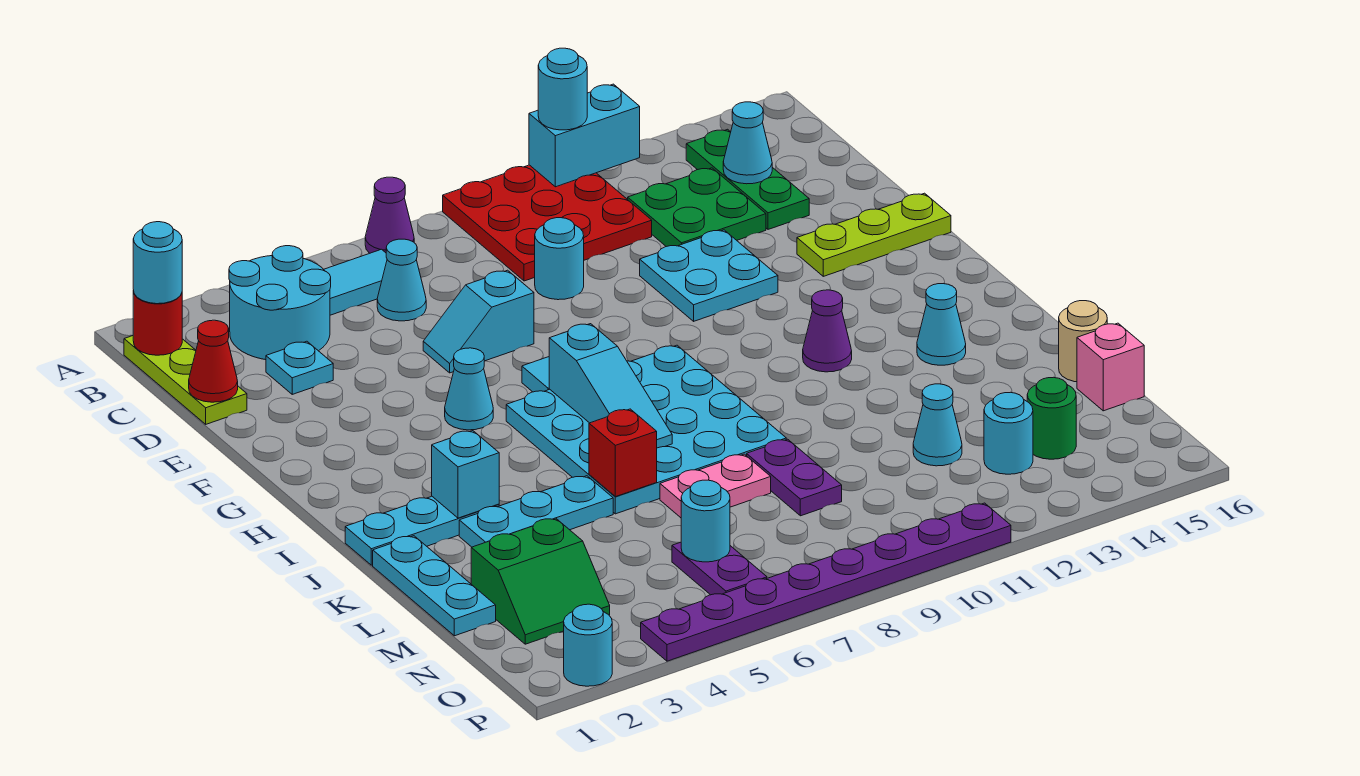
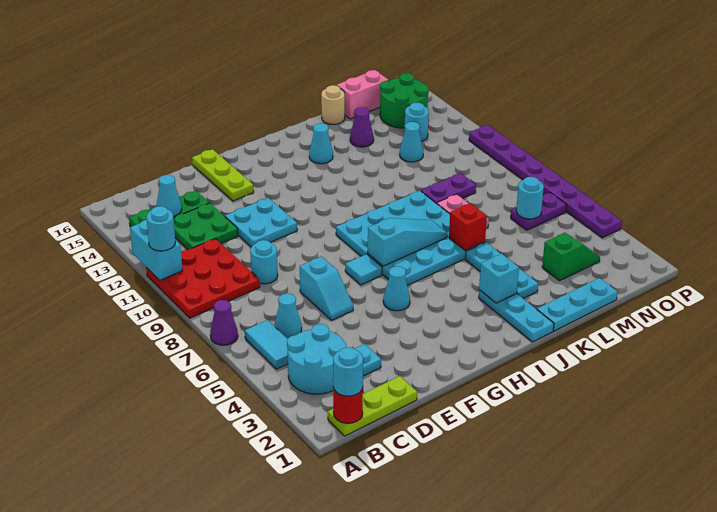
red cone D1 level 2 -> none
purple cone I12 level 1 -> purple cone L14 level 1
green slope M2:N3 level 1 top M -> green slope M3:N3 level 1 top M
pink brick M16 level 1 -> pink brick M16:N16 level 1
green round brick N14 level 1 -> green round brick N14:O15 level 1
cyan round brick P2 level 1 -> none

